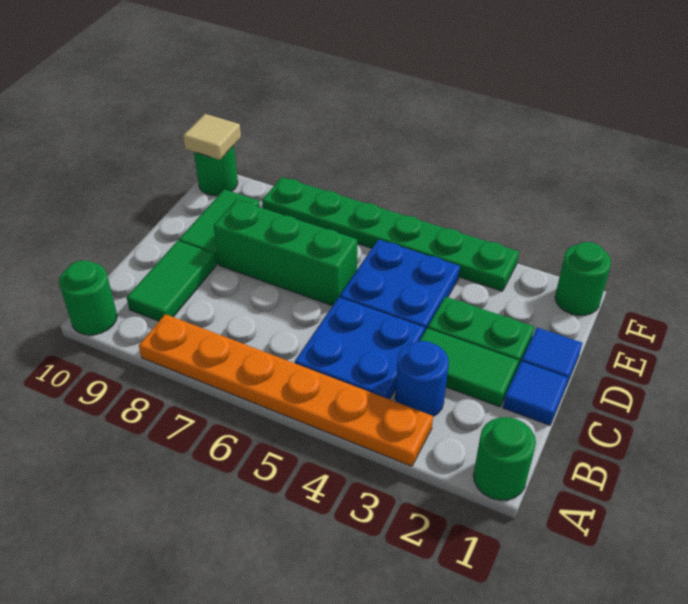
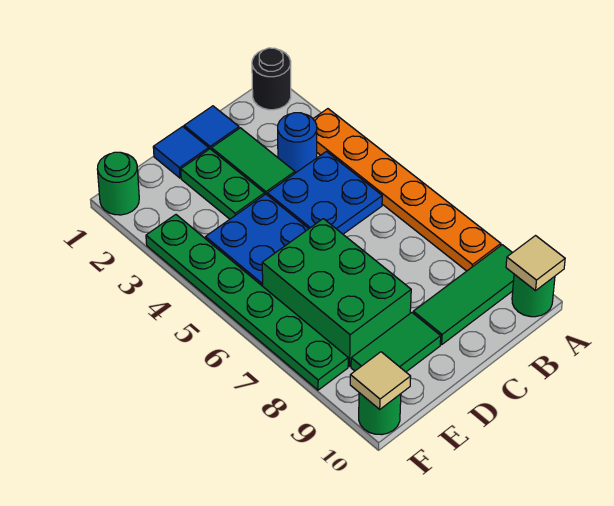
green round brick A1 level 1 -> black round brick A1 level 1
none -> tan tile A10 level 2
green tile B9:C9 level 1 -> green tile A9:C9 level 1
green brick D6:D8 level 1 -> green brick D6:E8 level 1

